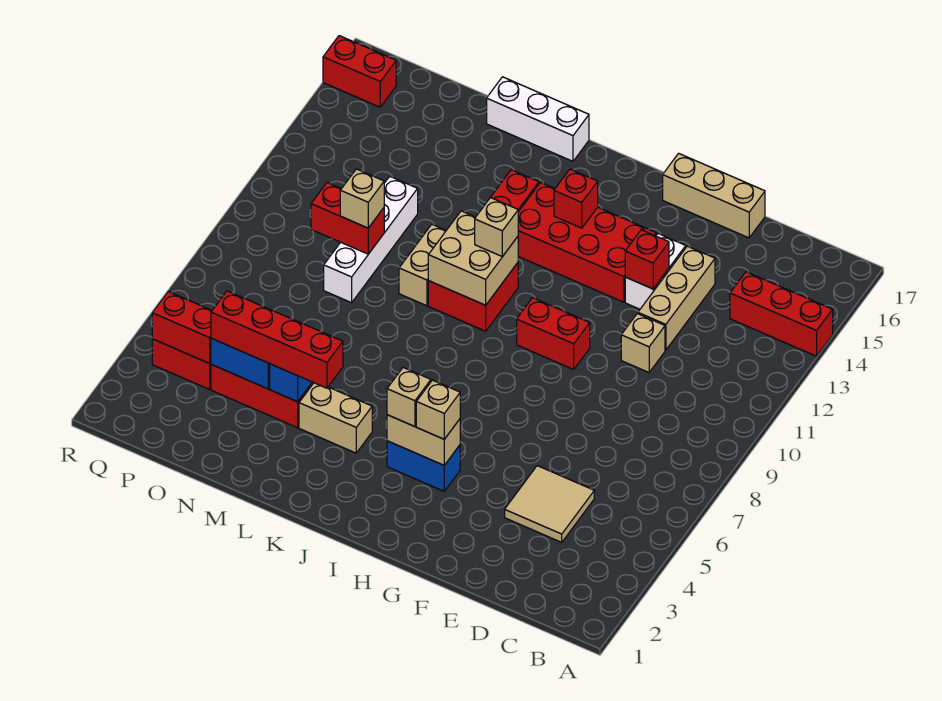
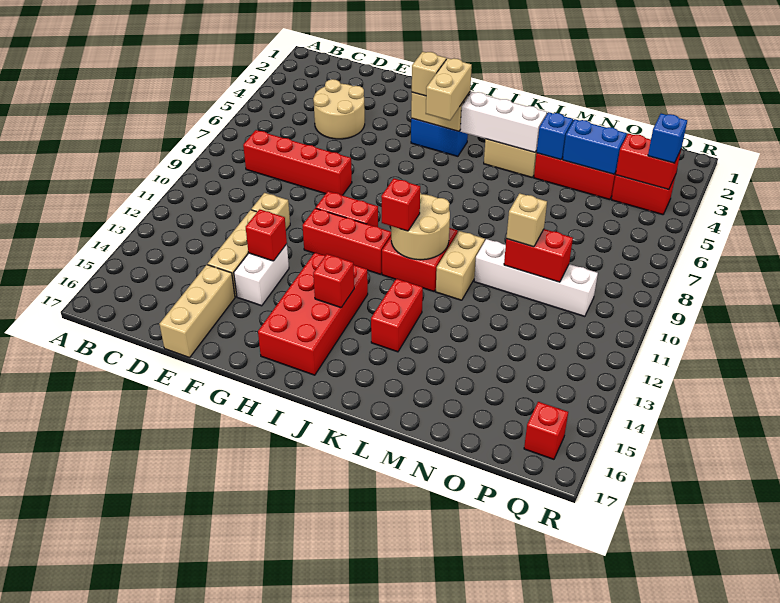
red brick A14:C14 level 1 -> red brick G11:I11 level 1
tan tile D4:E5 level 1 -> tan round brick D4:E5 level 1
tan brick E17:G17 level 1 -> tan brick E15:E17 level 1
red brick G13:J14 level 1 -> red brick H13:I16 level 1
tan brick I4 level 3 -> tan brick I4:I5 level 3
tan brick J10:K11 level 2 -> tan round brick J10:K11 level 2
tan brick J11 level 3 -> red brick J11 level 3
white brick K17:M17 level 1 -> white brick J4:L4 level 2
red brick L4:O4 level 3 -> red brick C8:F8 level 1
white brick N9:N12 level 1 -> white brick M10:P10 level 1
none -> blue brick Q4 level 3
red brick Q16:R16 level 1 -> red brick Q16 level 1

